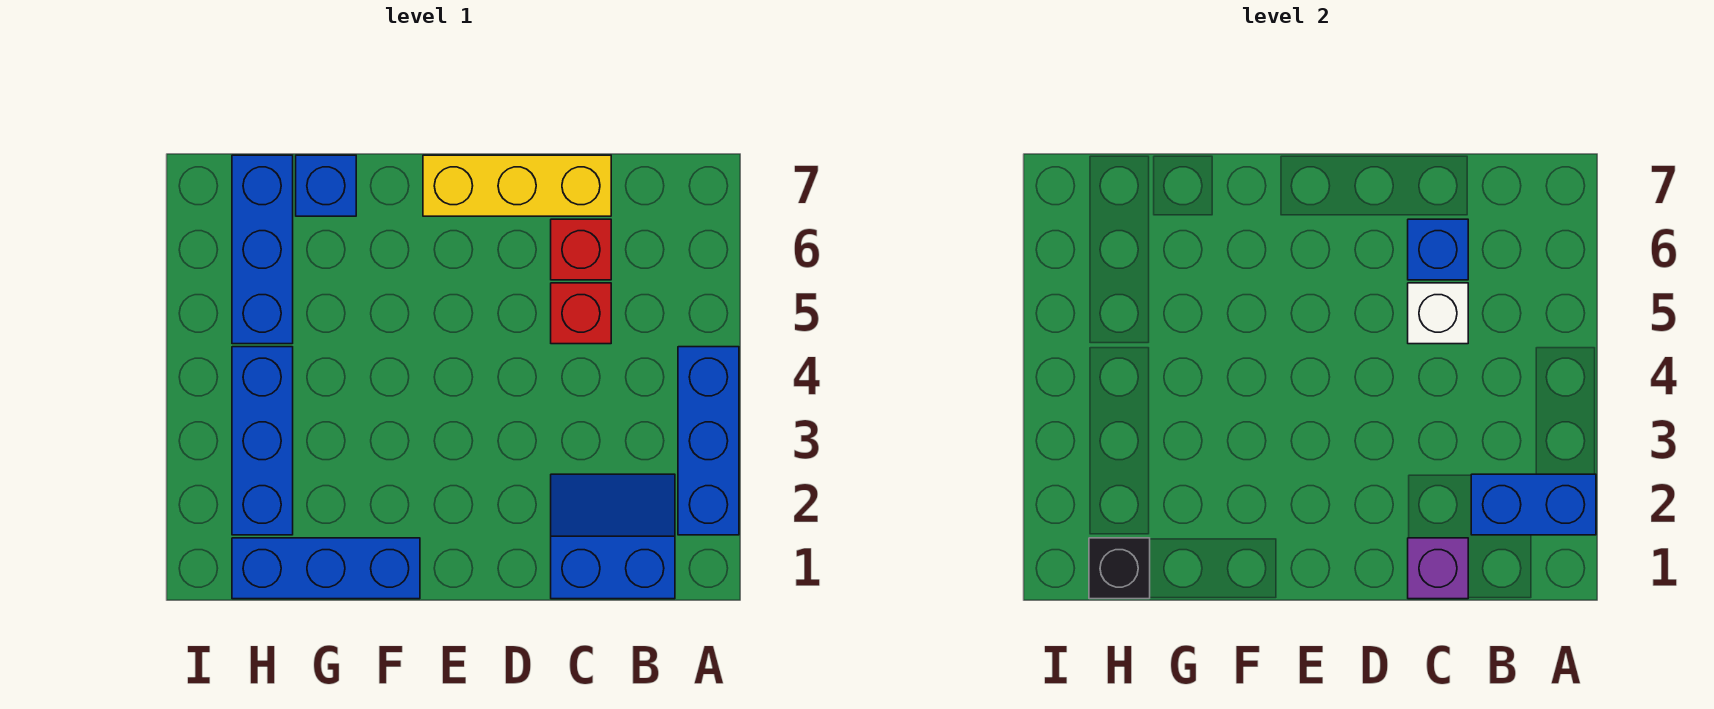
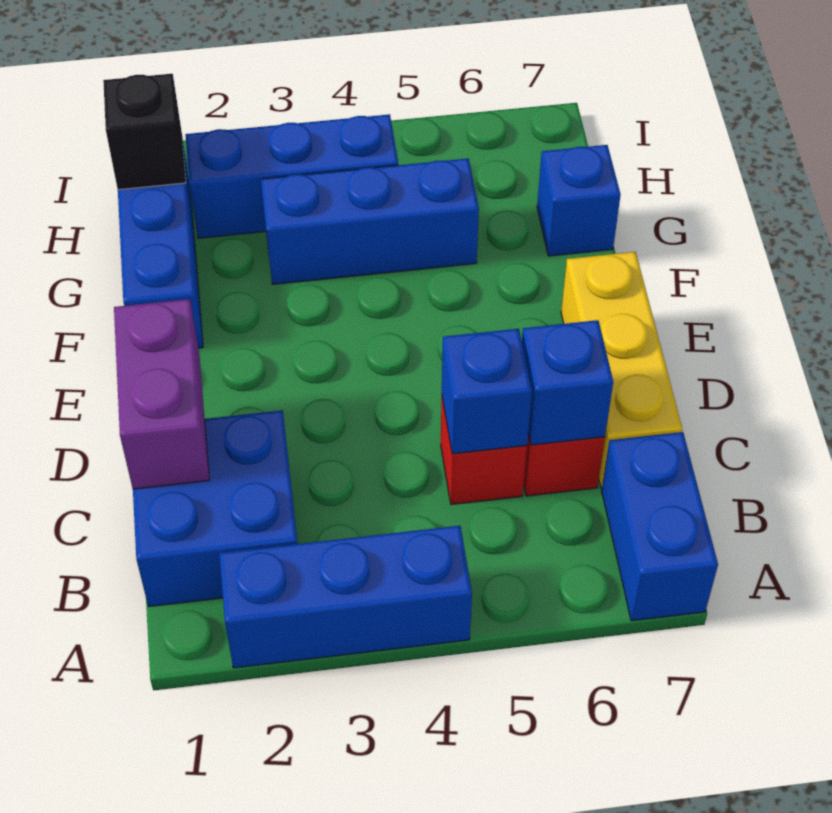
blue brick A2:B2 level 2 -> blue brick A7:B7 level 1
blue slope B1:C2 level 1 top 1 -> blue brick B1:C2 level 1
purple brick C1 level 2 -> purple brick C1:D1 level 2
white brick C5 level 2 -> blue brick C5 level 2
blue brick H5:H7 level 1 -> blue brick G3:G5 level 1

